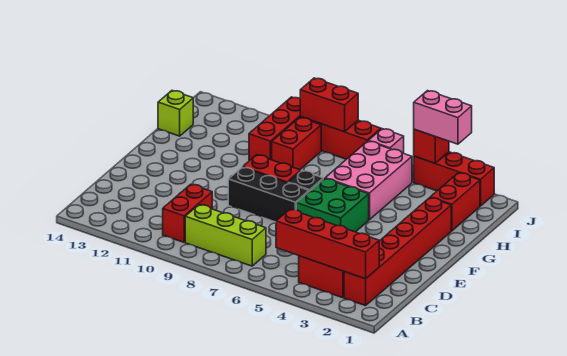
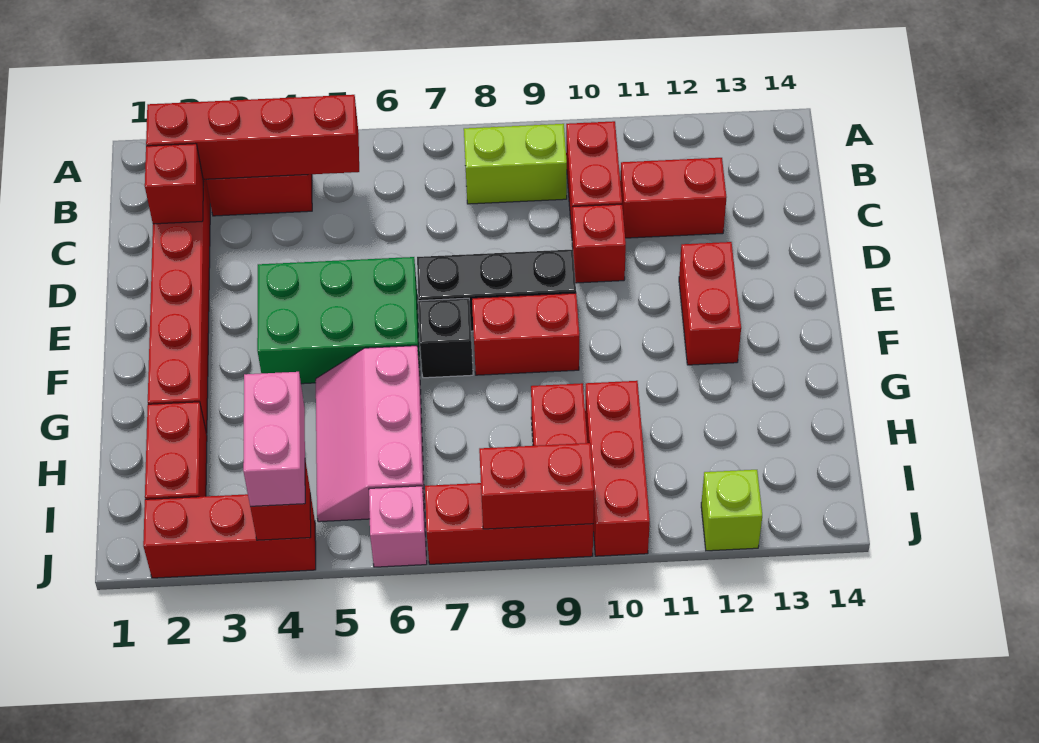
lime brick B7:B9 level 1 -> lime brick B8:B9 level 1
none -> red brick C2 level 2
none -> red brick C11:C12 level 1
none -> red brick D10 level 1
green brick E5:F6 level 1 -> green brick E4:F6 level 1
none -> red brick E12:F12 level 1
pink brick G5:I6 level 1 -> pink slope G5:I6 level 1 top 6
lime brick H14 level 1 -> lime brick J12 level 1
pink brick J3:J4 level 3 -> pink brick I4:J4 level 3

